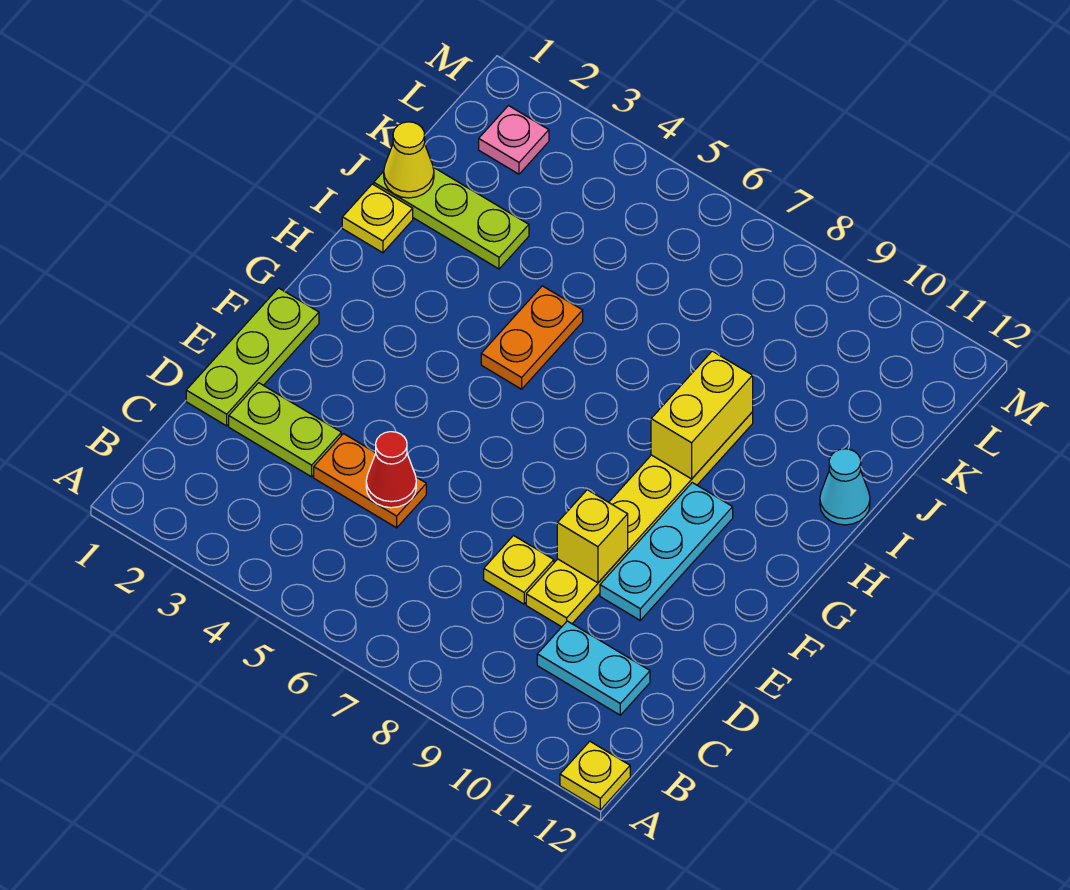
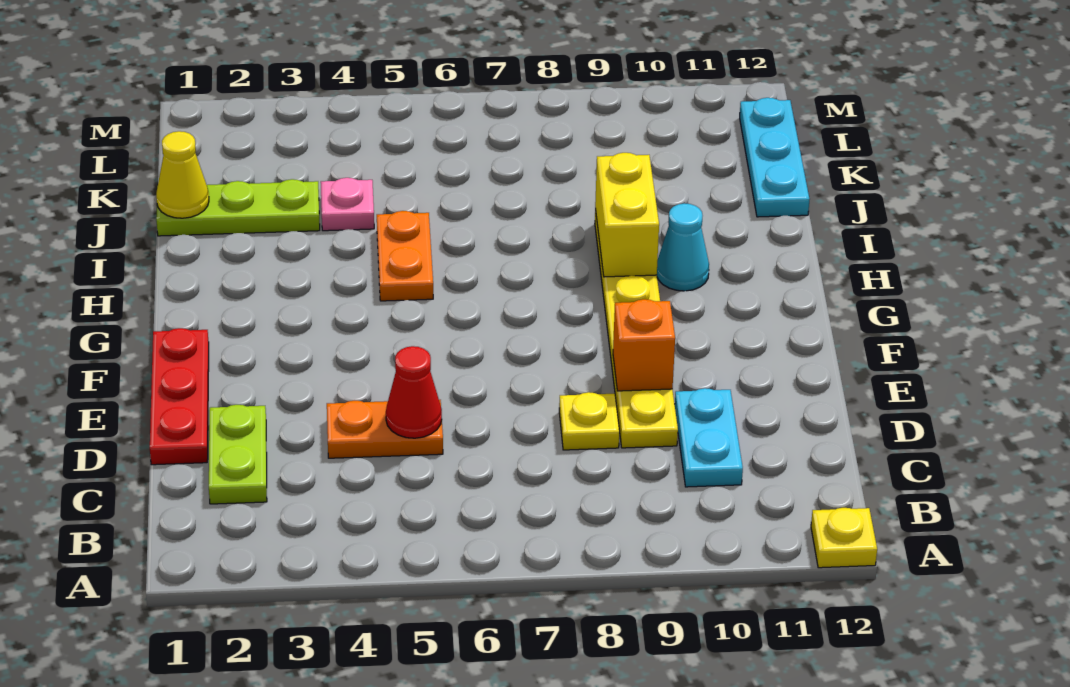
cyan plate C10:C11 level 1 -> cyan plate C10:D10 level 1
lime plate D1:F1 level 1 -> red plate D1:F1 level 1
lime plate D2:D3 level 1 -> lime plate C2:D2 level 1
yellow brick E9 level 2 -> orange brick E9 level 2
cyan plate E10:G10 level 1 -> cyan plate J12:L12 level 1
yellow plate I1 level 1 -> none
cyan cone I12 level 1 -> cyan cone H10 level 1
pink plate L2 level 1 -> pink plate J4 level 1

